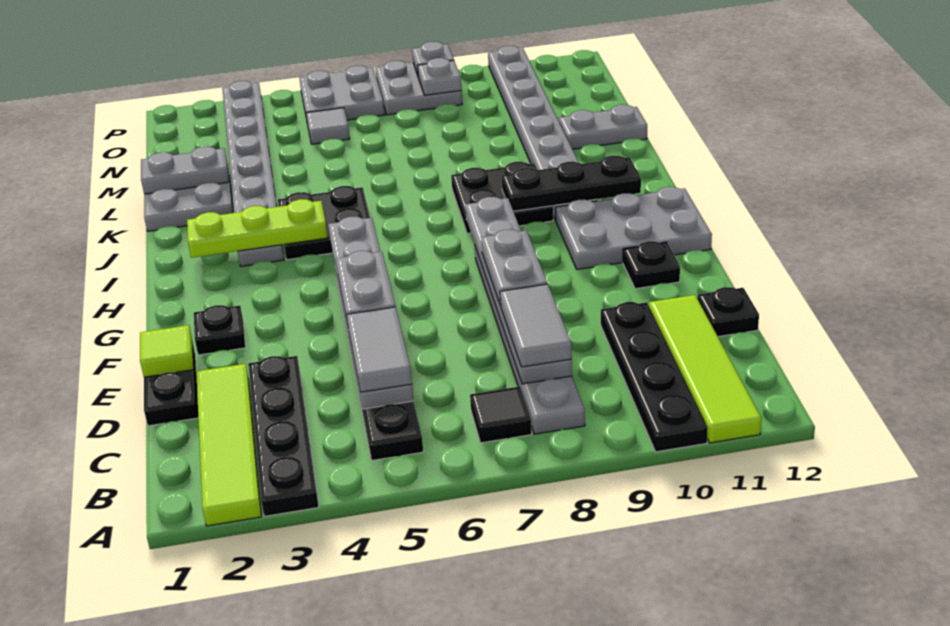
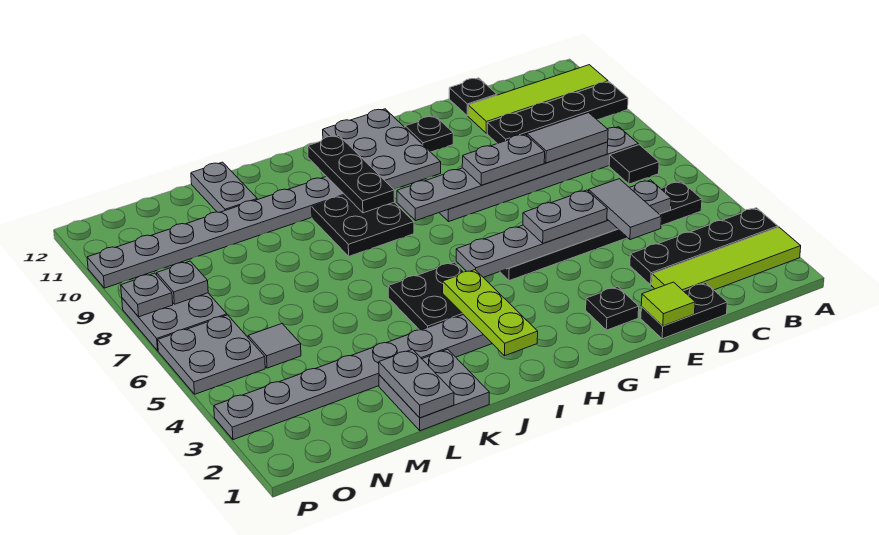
grey tile C5:D5 level 3 -> grey tile D4:D5 level 3

